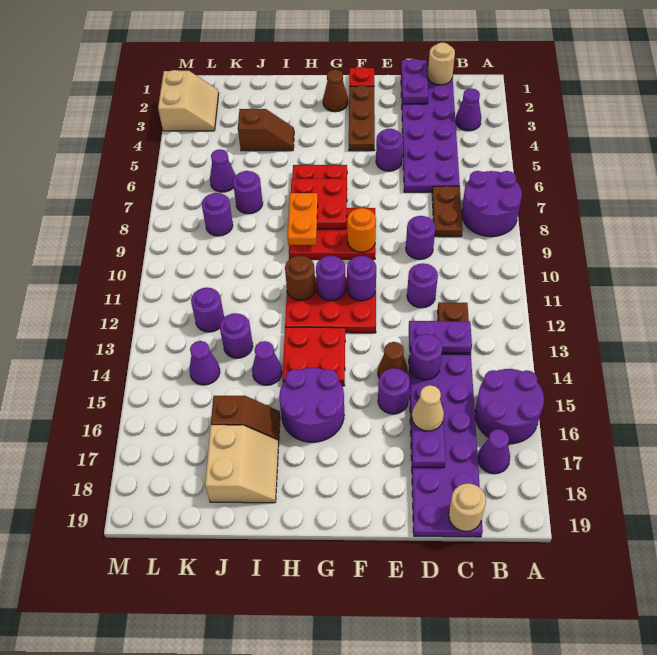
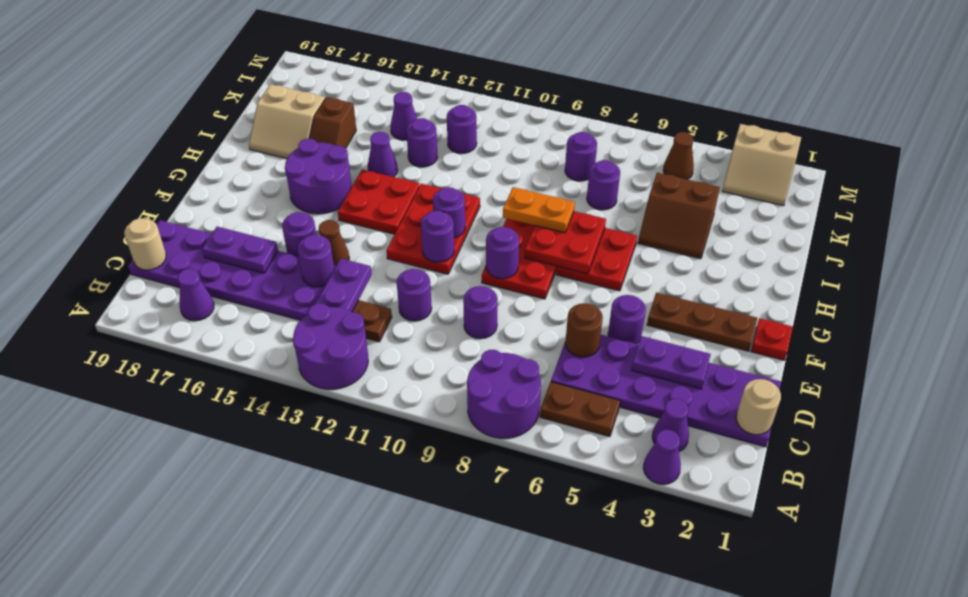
purple round brick A15:B16 level 1 -> purple round brick A12:B13 level 1
brown plate C7:C8 level 1 -> brown plate B5:B6 level 1
purple plate D1:D2 level 2 -> purple plate D3:D4 level 2
tan cone D16 level 3 -> none
orange round brick F9 level 2 -> purple round brick F9 level 2
brown cone G2 level 1 -> brown cone L5 level 1
brown round brick H11 level 2 -> brown round brick D6 level 2
brown slope I4:J4 level 1 top J -> brown slope I4:J5 level 1 top J
purple cone K6 level 1 -> purple cone A3 level 1

